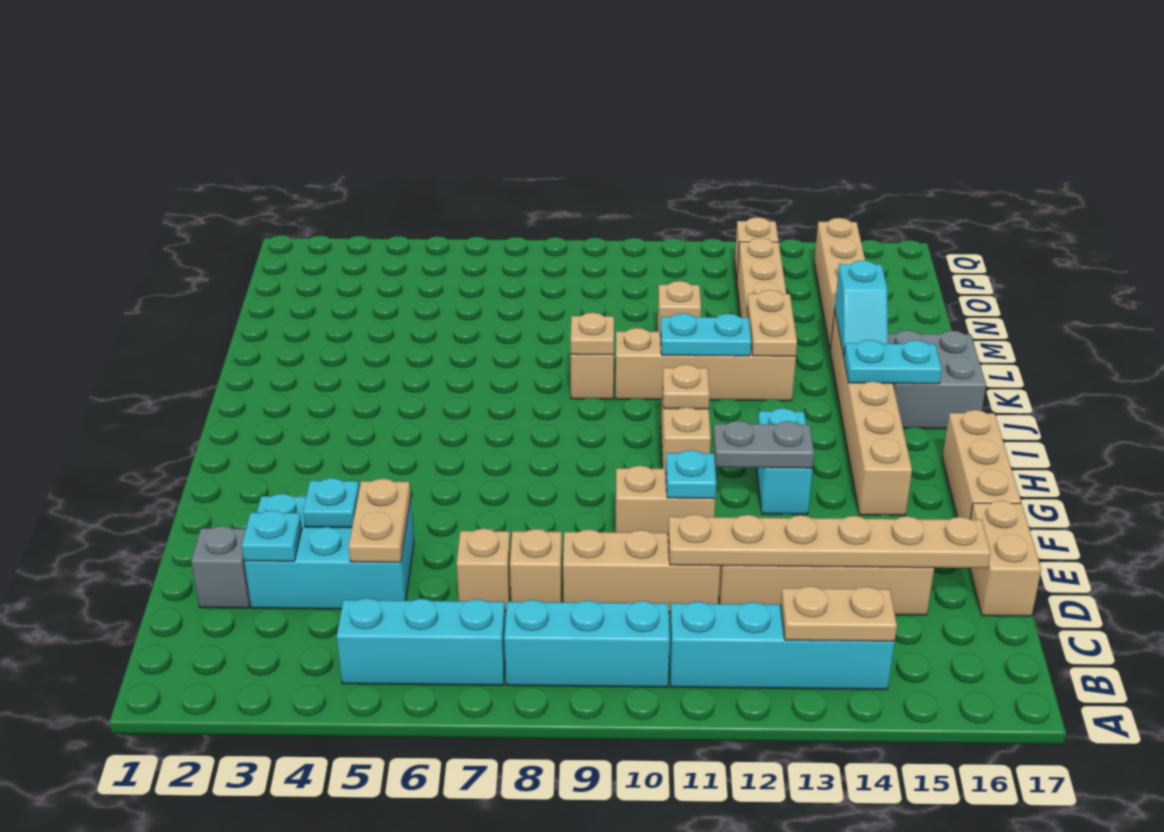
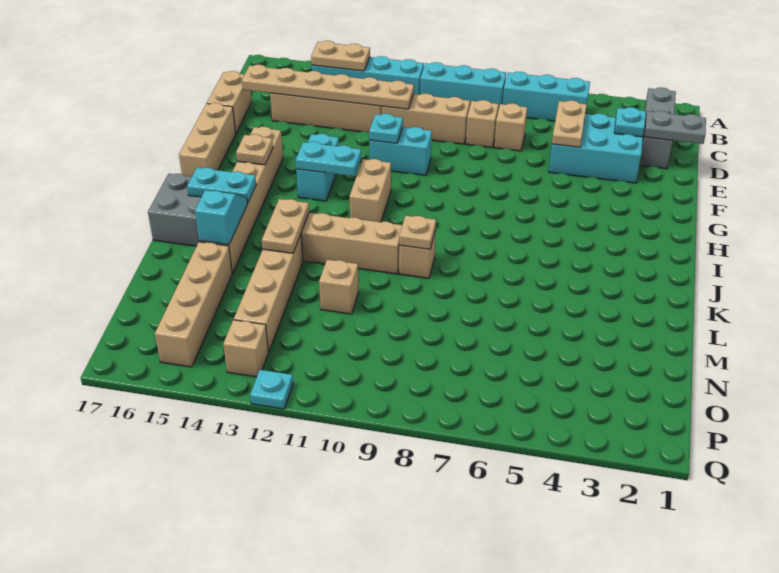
grey brick D2 level 1 -> grey brick B2:D2 level 1
cyan plate E4 level 2 -> cyan plate Q12 level 1
tan brick F10:F11 level 1 -> cyan brick F10:F11 level 1
grey plate G12:G13 level 2 -> grey plate D1:D2 level 2
tan plate I11 level 2 -> tan plate H15 level 2
cyan plate K11:K12 level 2 -> cyan plate H12:H13 level 2

